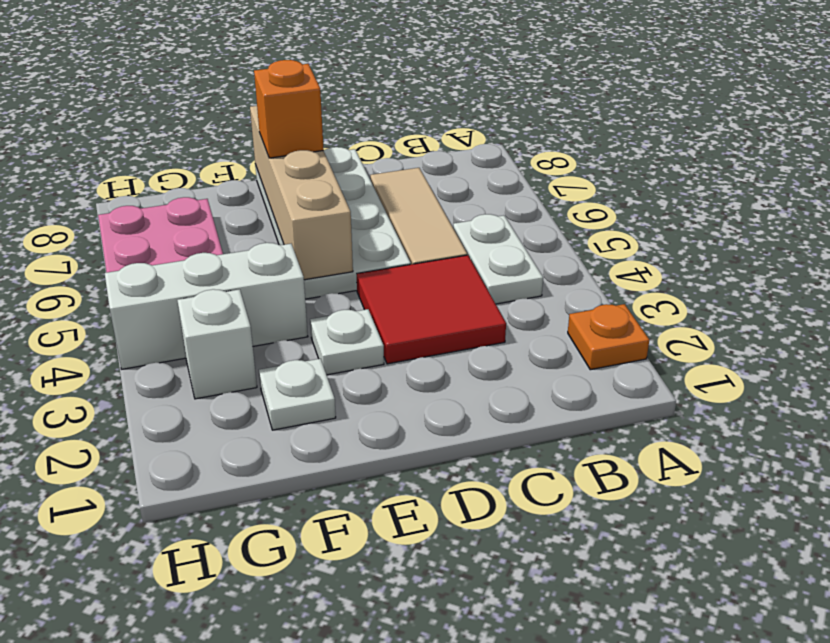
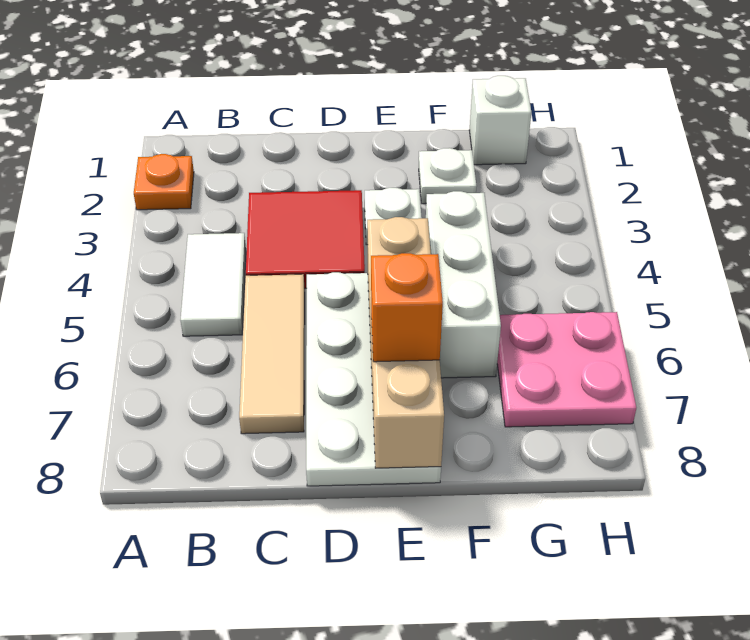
white plate B4:B5 level 1 -> white tile B4:B5 level 1
white brick F4:H4 level 1 -> white brick F4:F6 level 1
white brick G3 level 1 -> white brick G1 level 1

